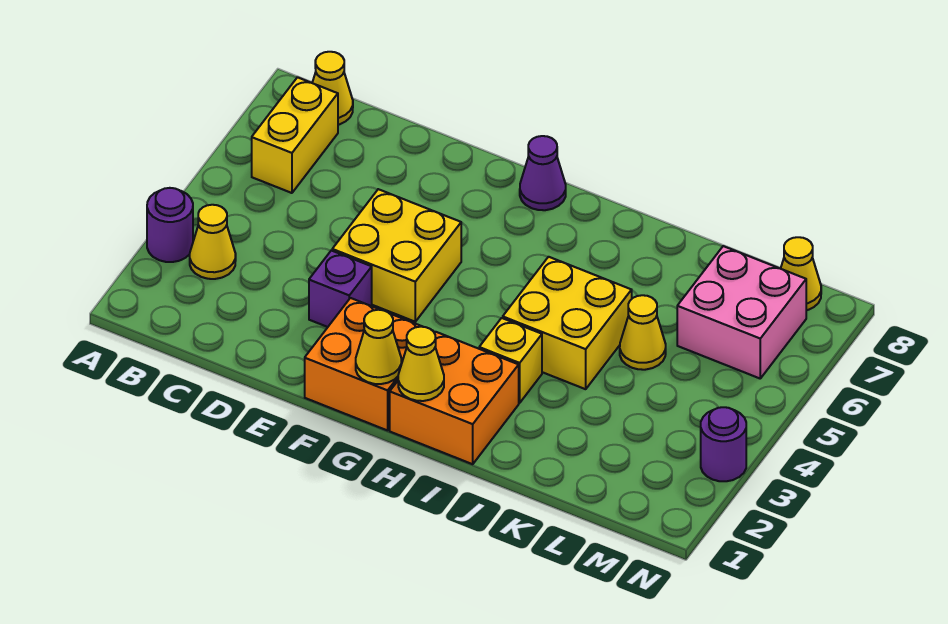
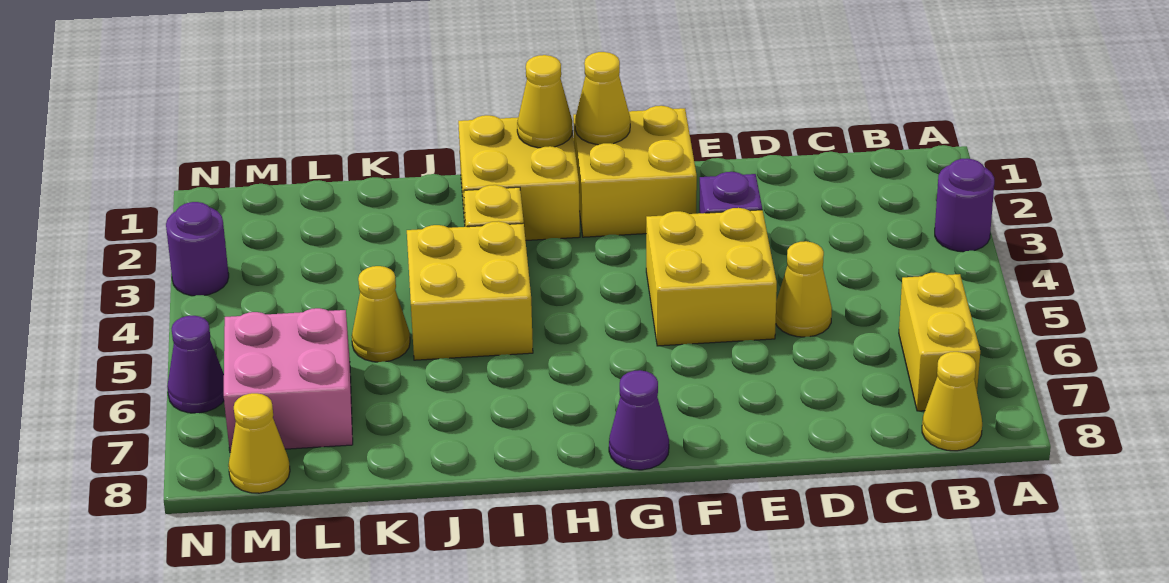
yellow cone B3 level 1 -> yellow cone D5 level 1
orange brick F1:G2 level 1 -> yellow brick F1:G2 level 1
orange brick H1:I2 level 1 -> yellow brick H1:I2 level 1
none -> purple cone N6 level 1

